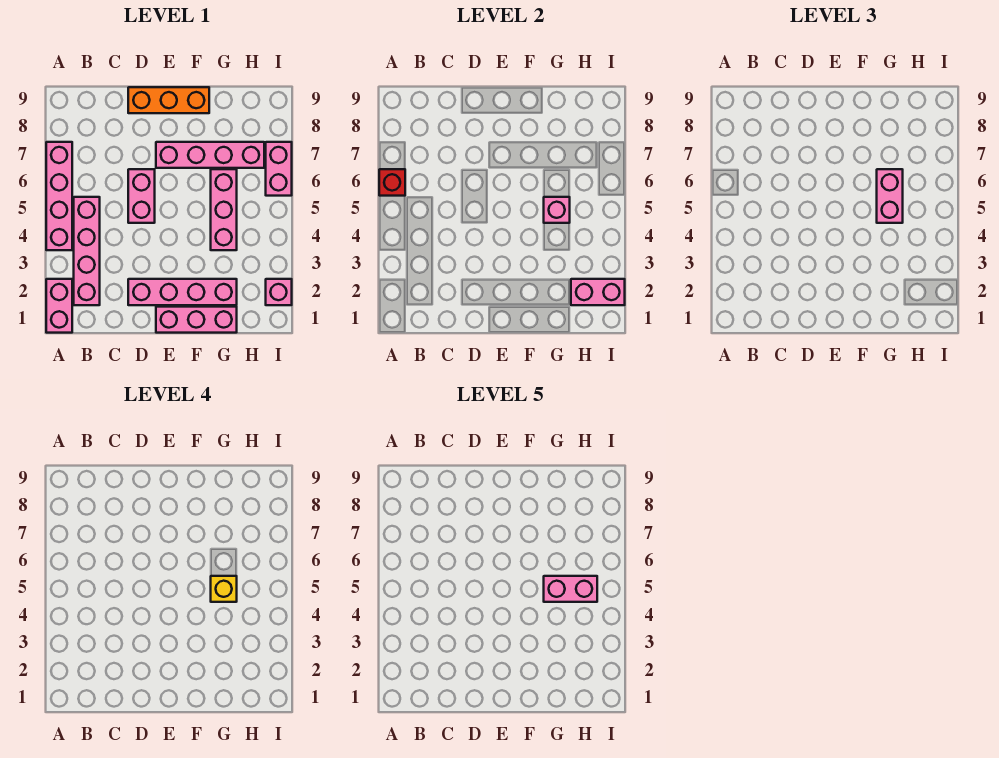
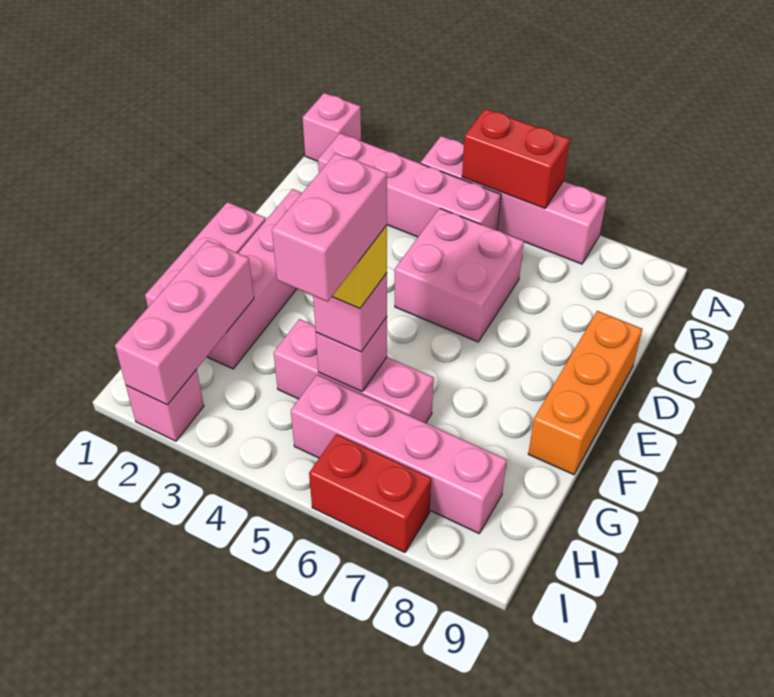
pink brick A1:A2 level 1 -> pink brick A1 level 1
red brick A6 level 2 -> red brick A5:A6 level 2
pink brick D5:D6 level 1 -> pink brick C5:D6 level 1
pink brick E7:H7 level 1 -> pink brick H5:H8 level 1
pink brick G5:G6 level 3 -> pink brick G5 level 3
pink brick H2:I2 level 2 -> pink brick G2:I2 level 2
pink brick I6:I7 level 1 -> red brick I6:I7 level 1

